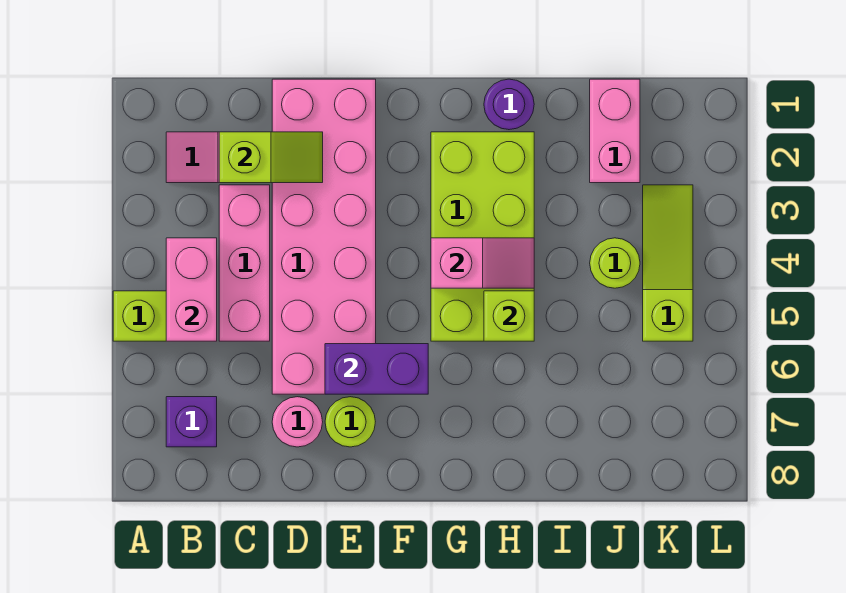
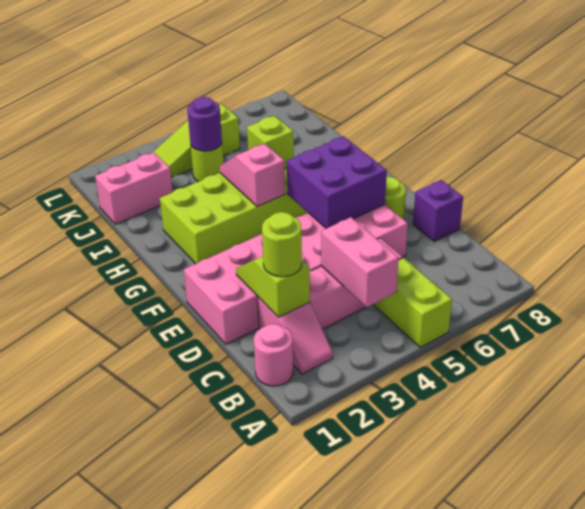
pink brick B4:B5 level 2 -> pink brick B4:C4 level 2
purple brick B7 level 1 -> purple brick D8 level 1
none -> lime round brick C2 level 3
pink round brick D7 level 1 -> pink round brick B1 level 1
purple brick E6:F6 level 2 -> purple brick E5:F6 level 2
purple round brick H1 level 1 -> purple round brick J4 level 2

